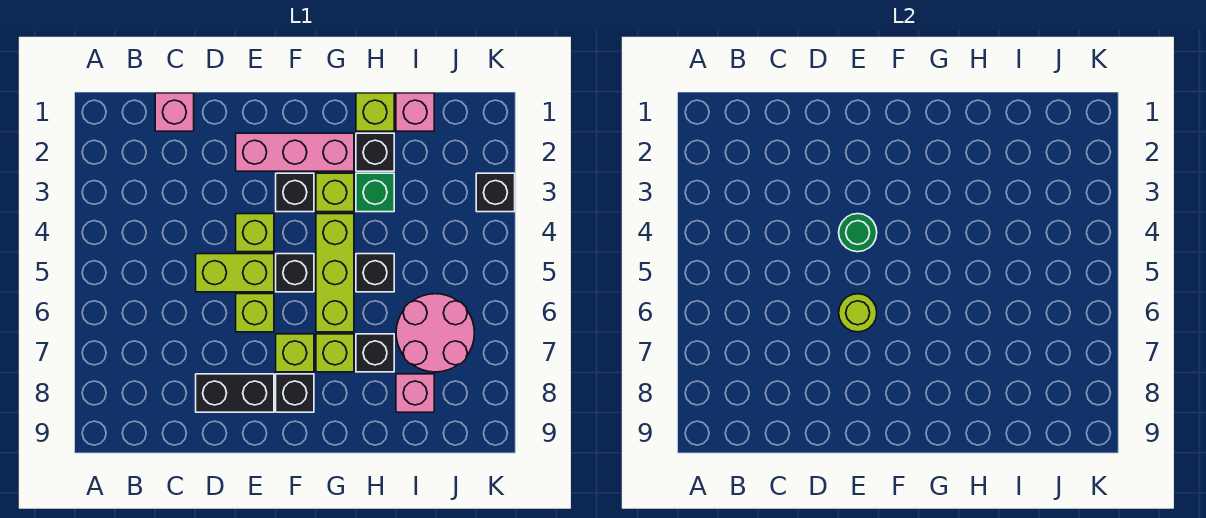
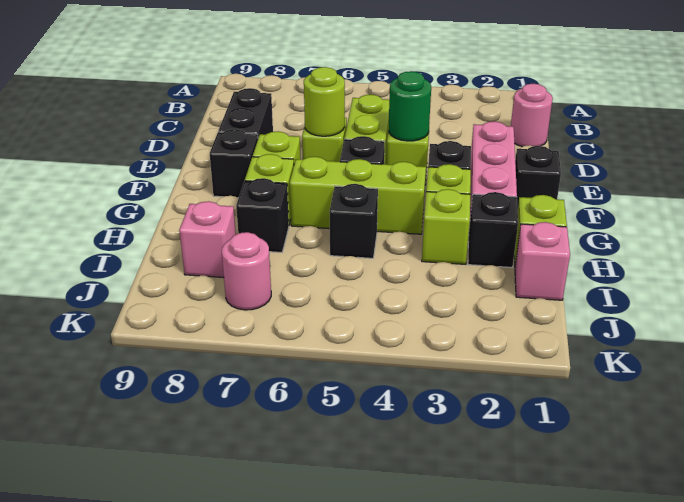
pink brick C1 level 1 -> pink round brick C1 level 1
green brick H3 level 1 -> lime brick H3 level 1
pink round brick I6:J7 level 1 -> pink round brick J7 level 1
black brick K3 level 1 -> black brick F1 level 1

